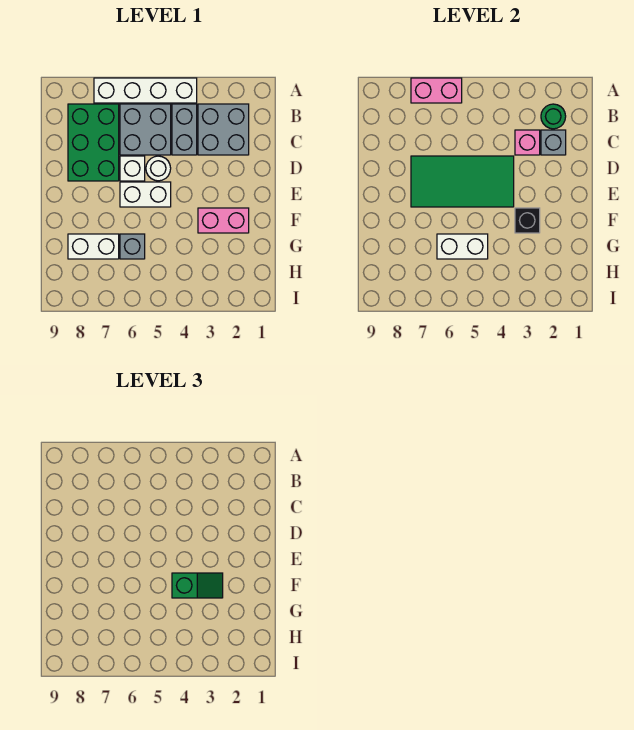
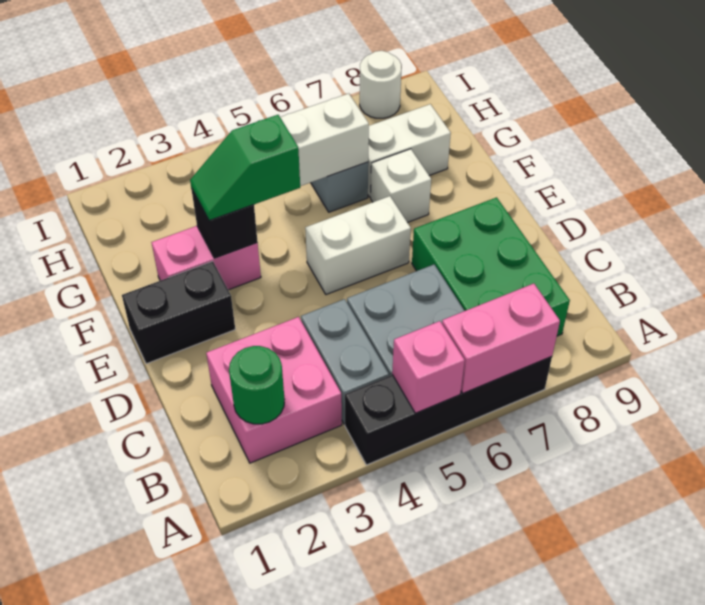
white brick A4:A7 level 1 -> black brick A4:A7 level 1
grey brick B2:C3 level 1 -> pink brick B2:C3 level 1
grey brick C2 level 2 -> none
pink brick C3 level 2 -> pink brick A5 level 2
green tile D4:E7 level 2 -> none
white round brick D5 level 1 -> white round brick I8 level 1
white brick D6 level 1 -> white brick F7 level 1
none -> black brick E1:E2 level 1

